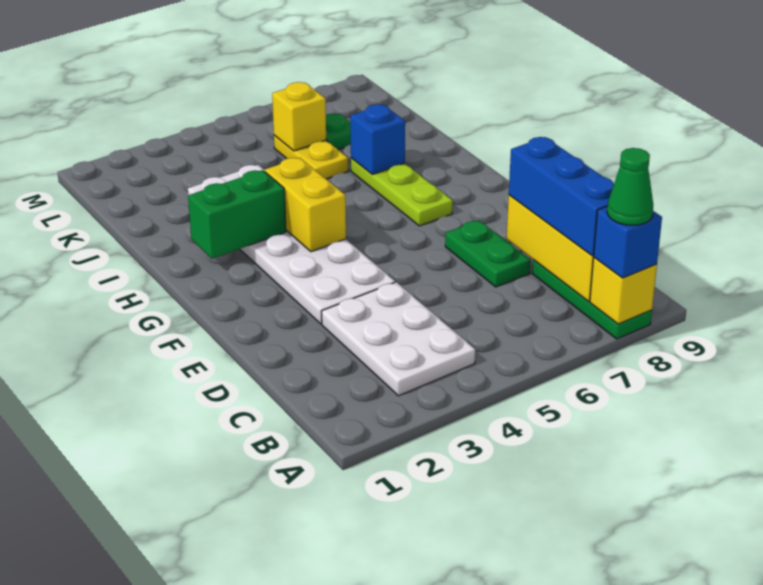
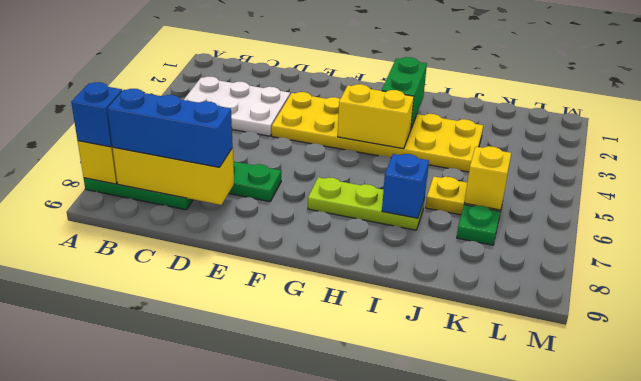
green cone A8 level 4 -> none
white plate E3:J4 level 1 -> yellow plate E3:J4 level 1

